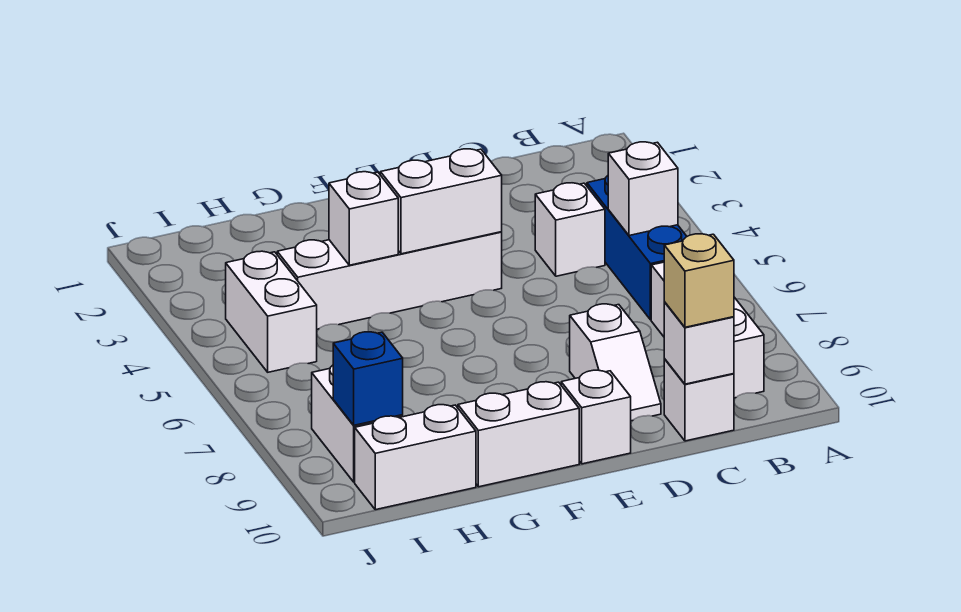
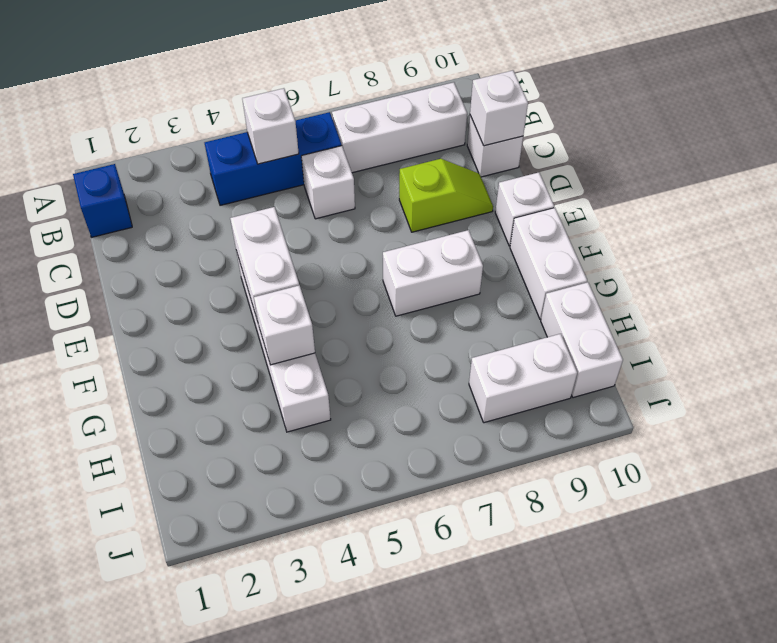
white brick C4 level 1 -> white brick C6 level 1
tan brick C10 level 3 -> none
white slope D8:D9 level 1 top 8 -> lime slope D8:D9 level 1 top 8
white brick I4:I5 level 1 -> white brick F7:F8 level 1
blue brick I9 level 2 -> blue brick B1 level 1

